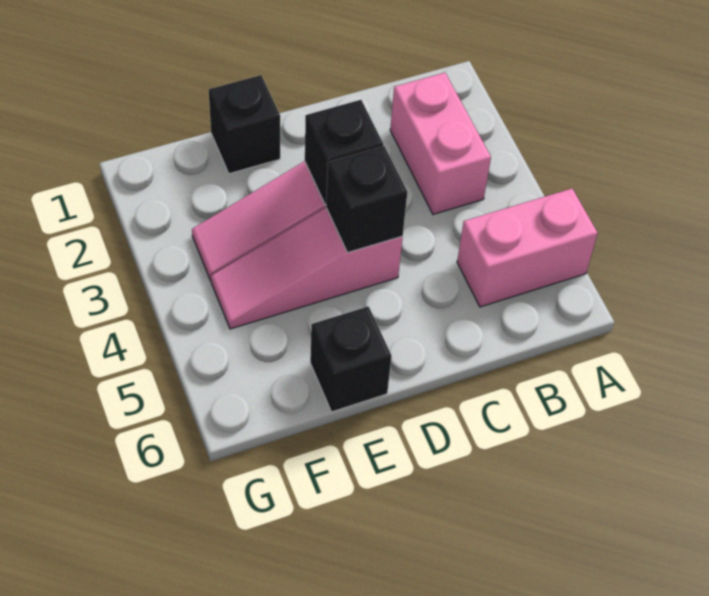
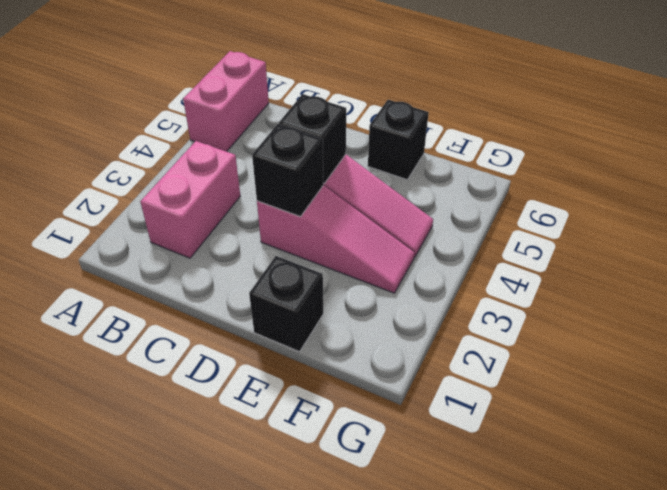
pink brick A5:B5 level 1 -> pink brick A5:A6 level 1

